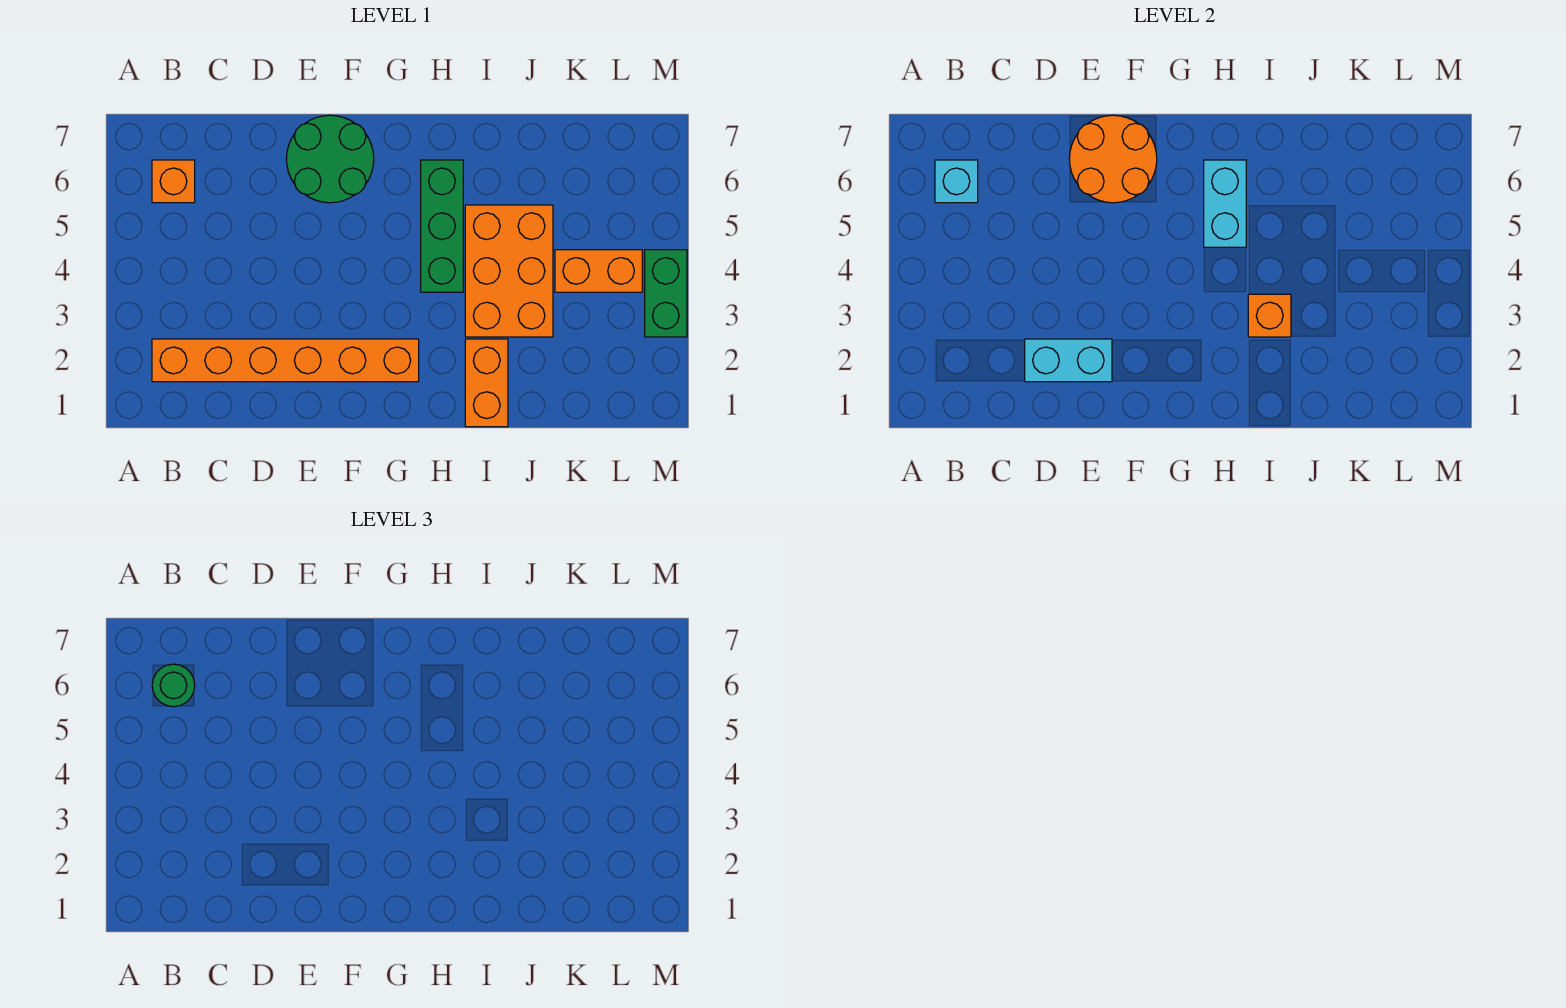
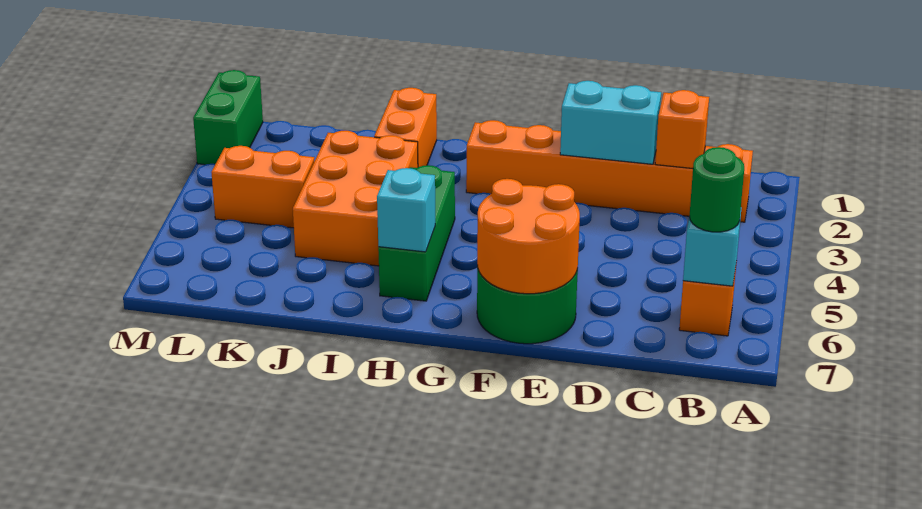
cyan brick H5:H6 level 2 -> cyan brick H6 level 2
orange brick I3 level 2 -> orange brick C2 level 2
green brick M3:M4 level 1 -> green brick M1:M2 level 1

